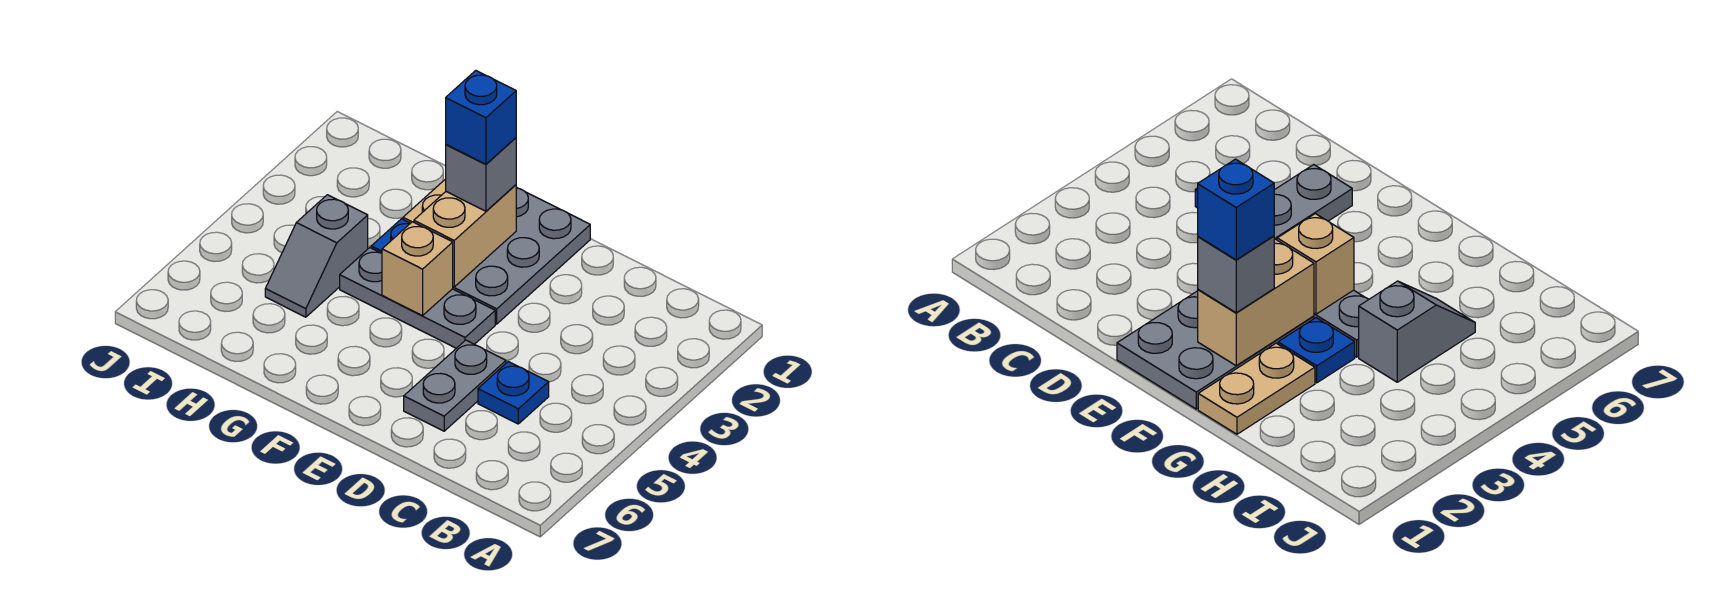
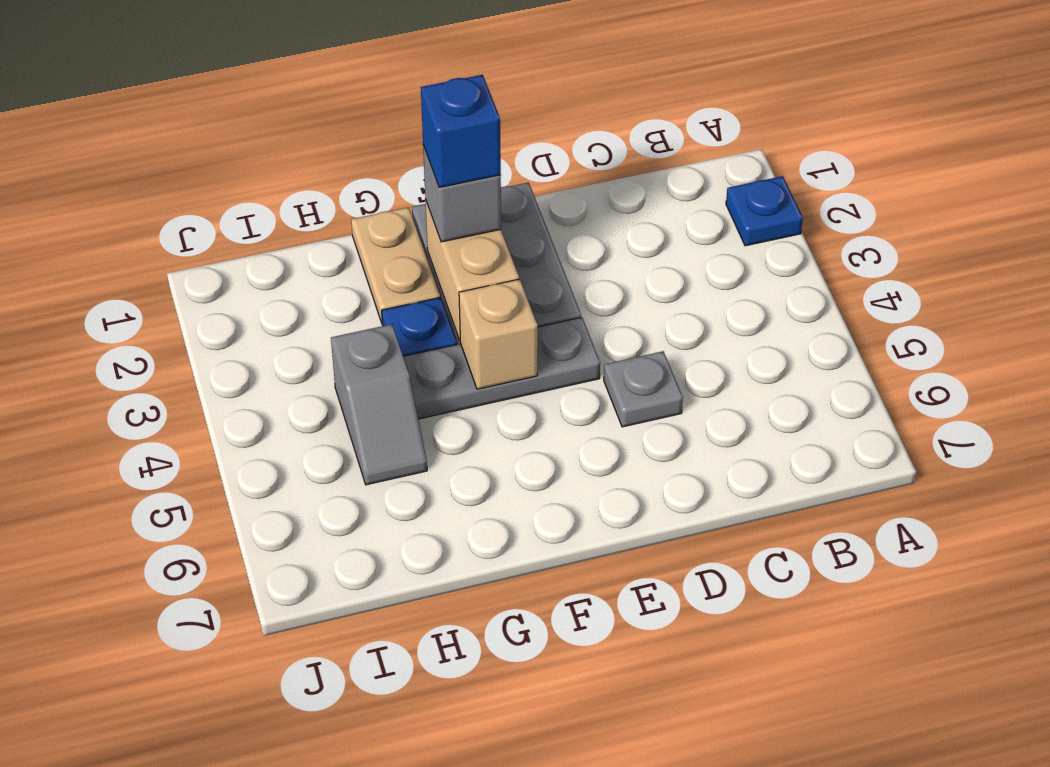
blue plate C5 level 1 -> blue plate A2 level 1
grey plate D5:D6 level 1 -> grey plate D5 level 1

